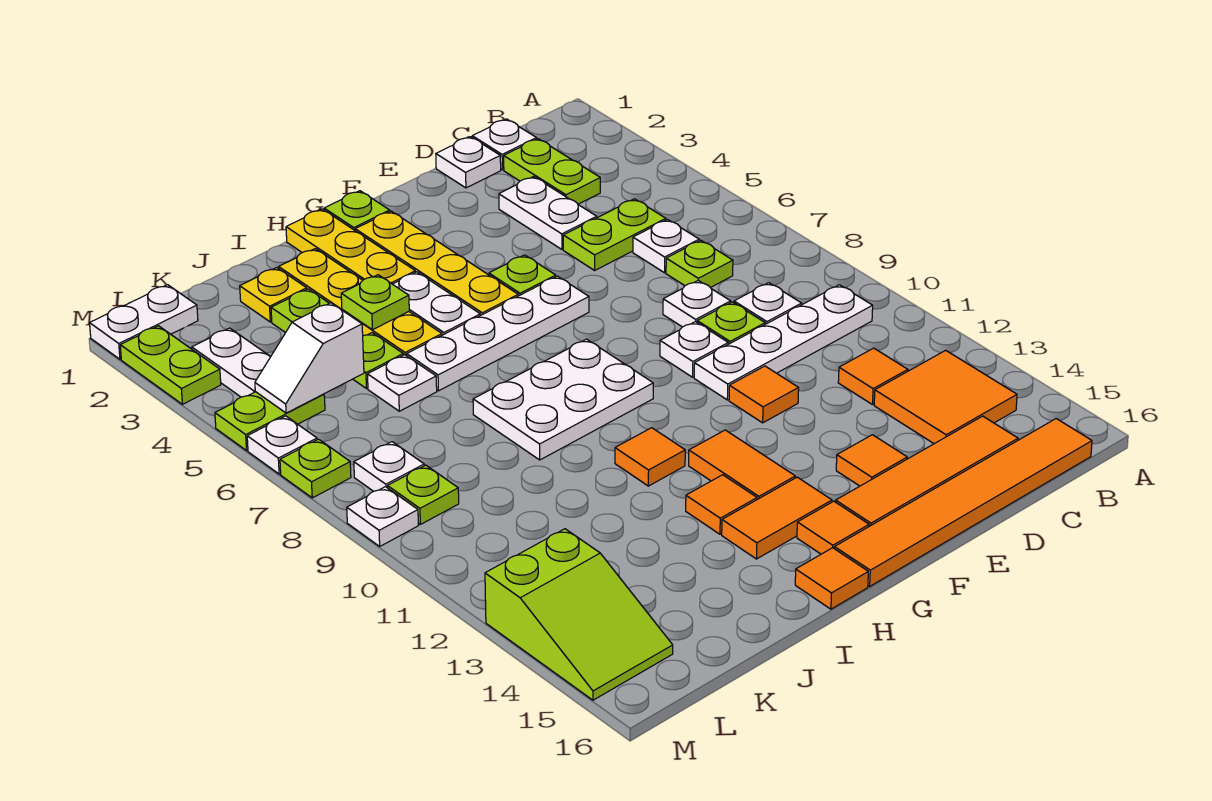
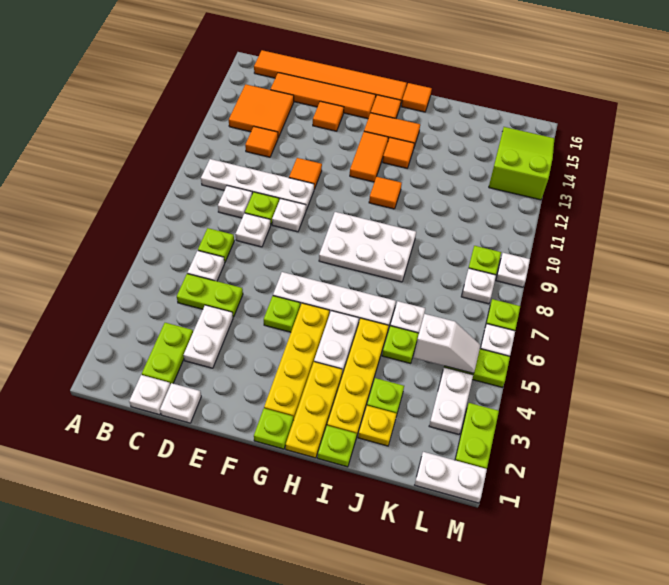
lime plate I4 level 2 -> lime plate I1 level 1

